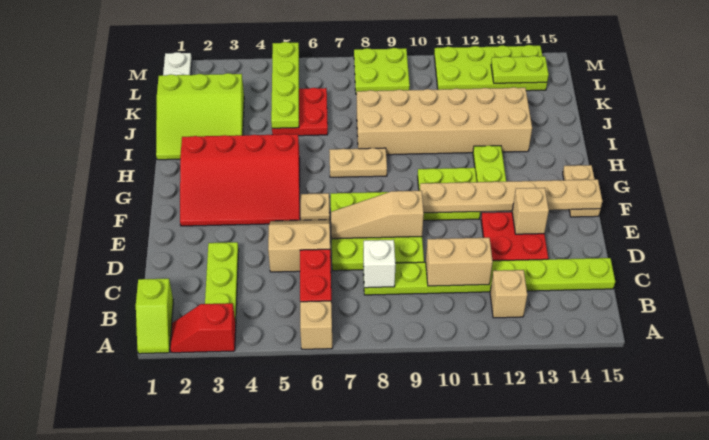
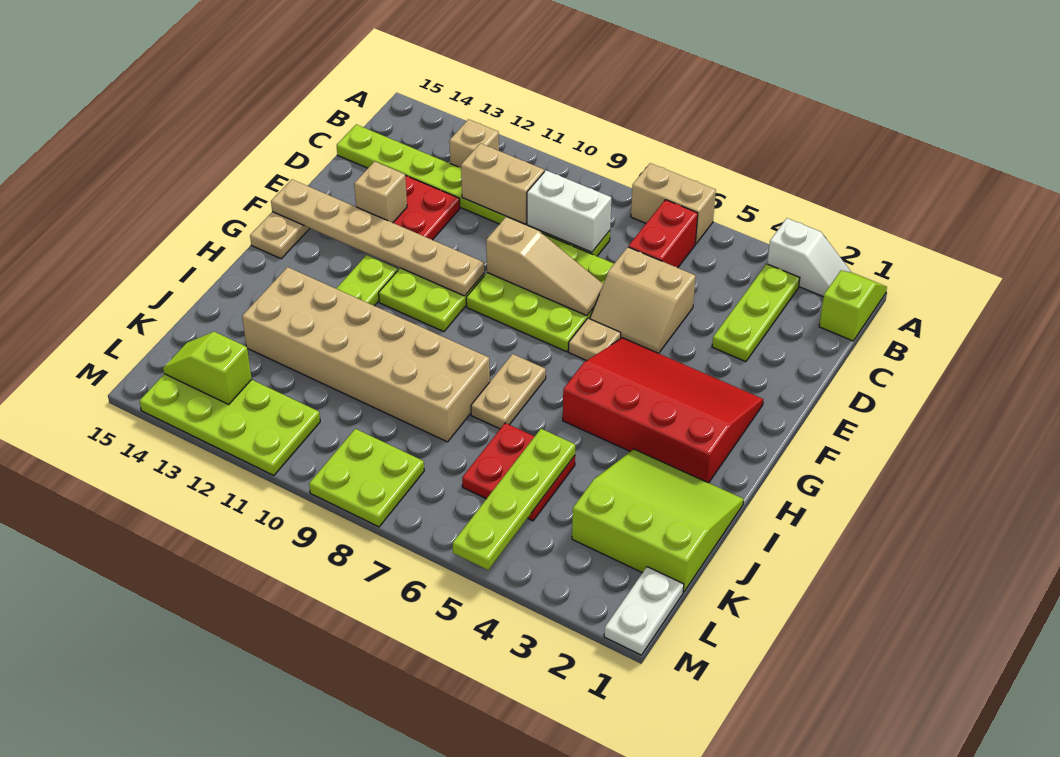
red slope A2:A3 level 1 top 3 -> white slope A2:A3 level 1 top 3
tan brick A6 level 1 -> tan brick A6:A7 level 1
white brick C8 level 2 -> white brick C8:C9 level 2
tan plate H7:H8 level 1 -> tan plate H7:I7 level 1
lime plate L13:L14 level 2 -> lime slope L13:L14 level 2 top 13

